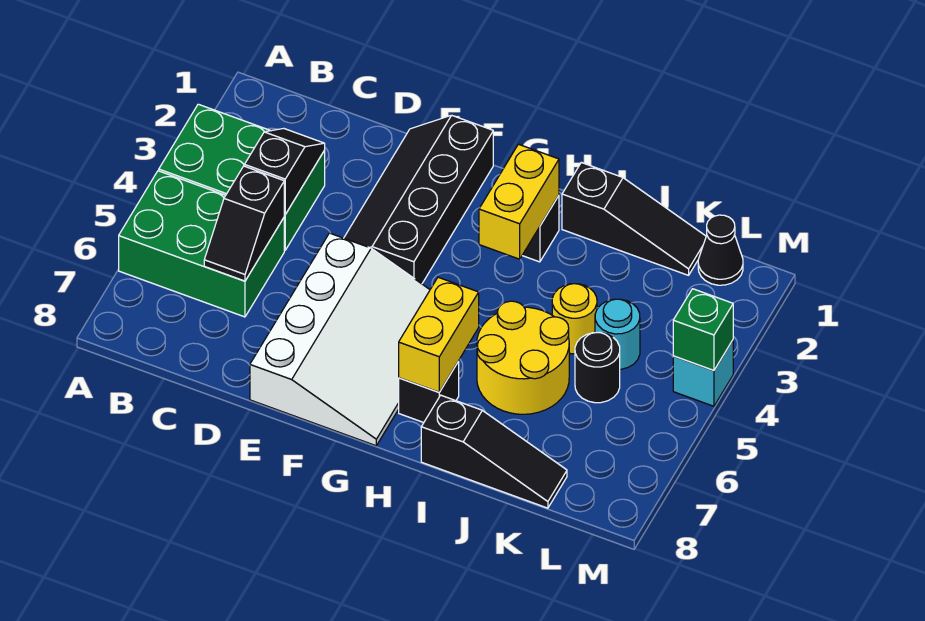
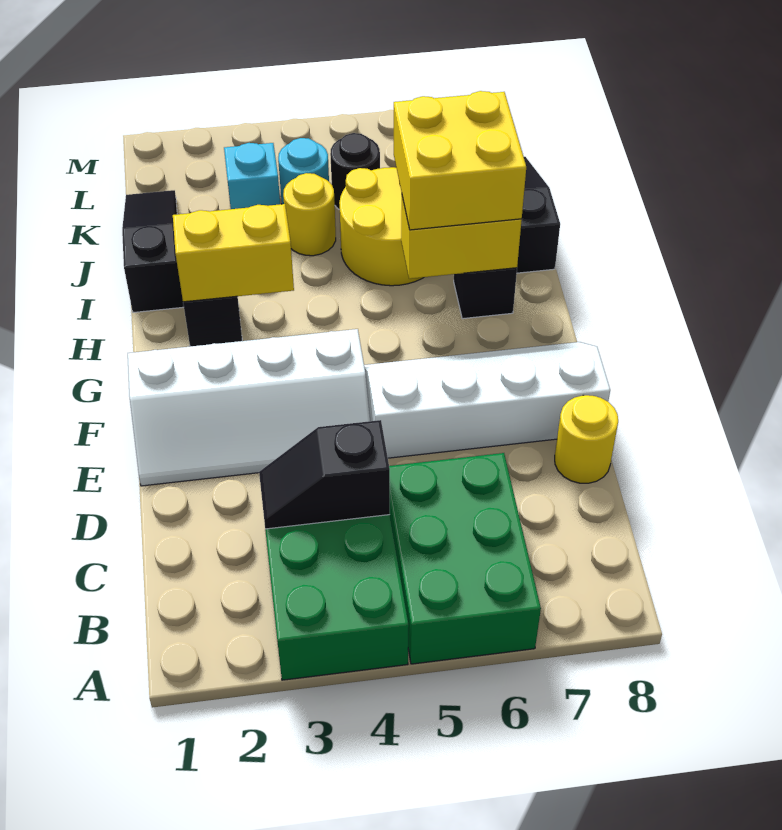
black slope C5:C6 level 2 top 5 -> none
none -> yellow round brick D8 level 1
black slope E1:F4 level 1 top F -> white slope E1:F4 level 1 top F
white slope E5:G8 level 1 top E -> white slope E5:F8 level 1 top E
none -> yellow brick H6:I7 level 3
black cone L1 level 1 -> none
cyan brick M4 level 1 -> cyan brick K3 level 1
green brick M4 level 2 -> none

